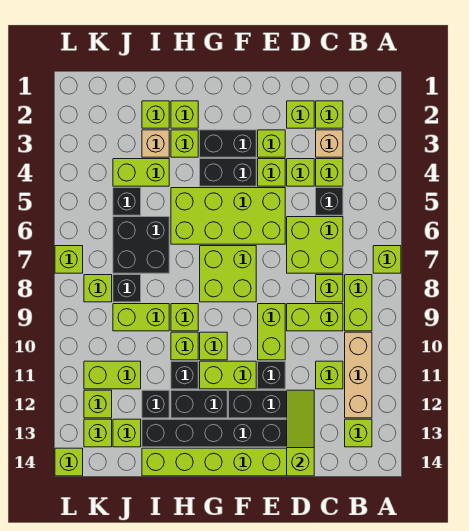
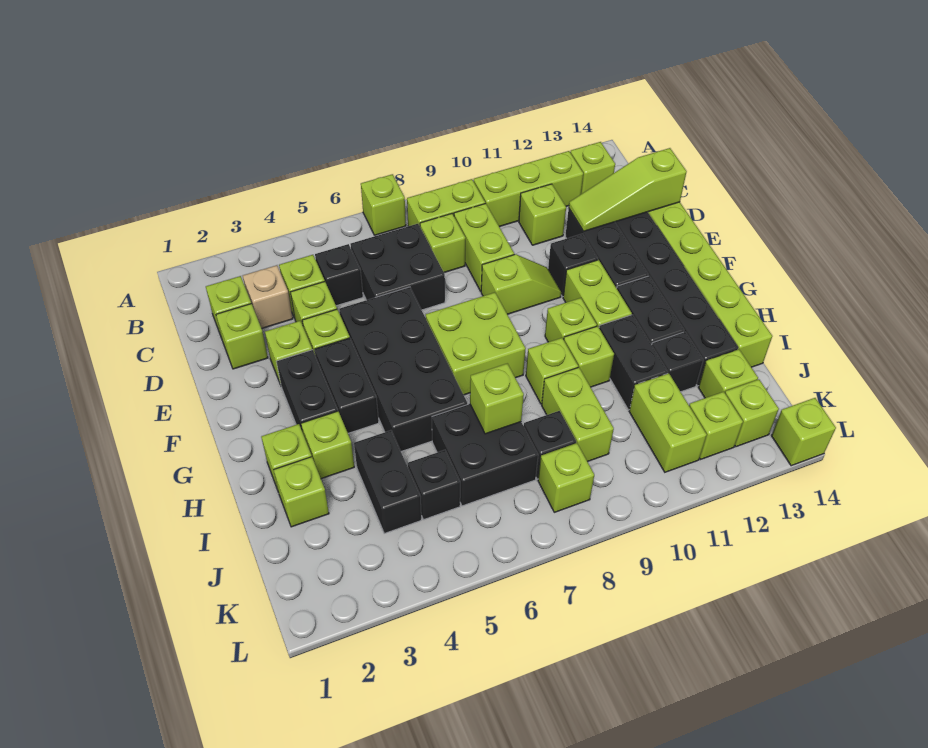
tan brick B10:B12 level 1 -> lime brick B10:B12 level 1
lime brick C6:D7 level 1 -> black brick C6:D7 level 1
lime brick E5:H6 level 1 -> black brick E5:H6 level 1
lime brick E9:E10 level 1 -> lime slope E9:E10 level 1 top 9
black brick H11 level 1 -> black brick H11:I11 level 1
tan brick I3 level 1 -> none
lime brick I4:J4 level 1 -> black brick I4:J4 level 1
lime brick L7 level 1 -> lime brick I7 level 2

